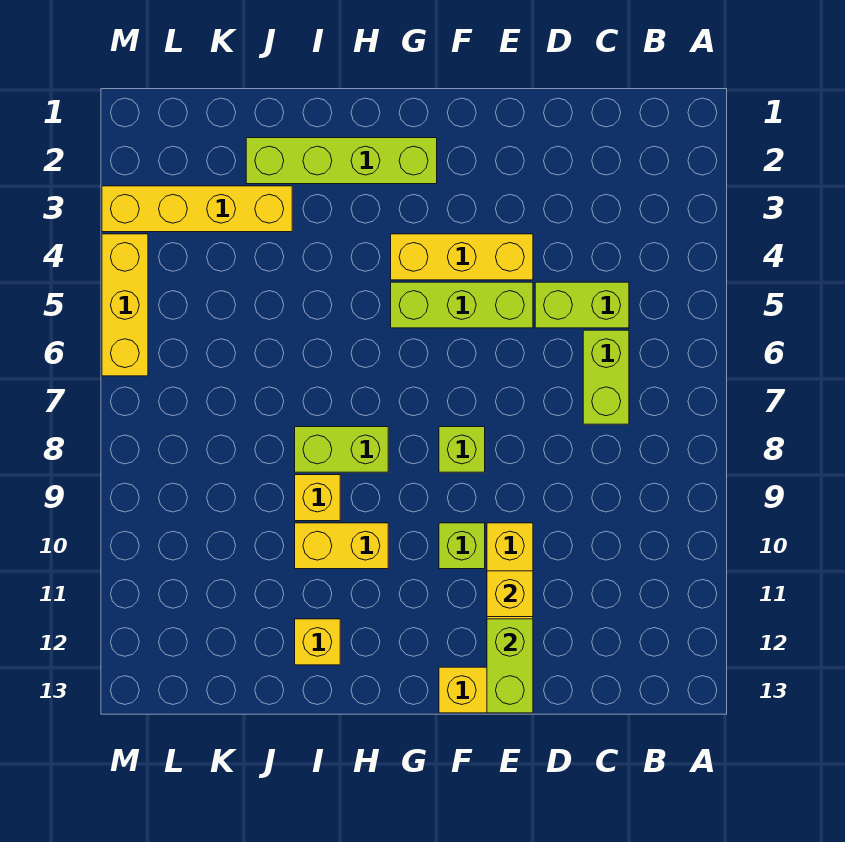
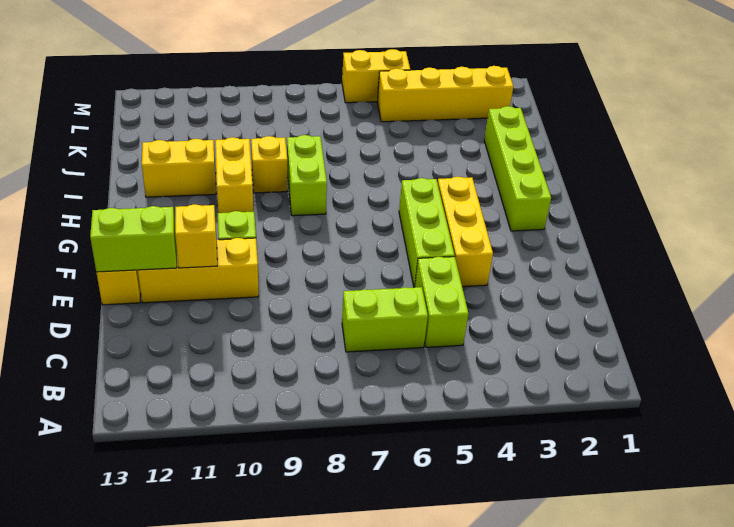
lime brick F8 level 1 -> none
yellow brick I12 level 1 -> yellow brick I11:I12 level 1
yellow brick J3:M3 level 1 -> yellow brick L2:L5 level 1
yellow brick M4:M6 level 1 -> yellow brick M5:M6 level 1

